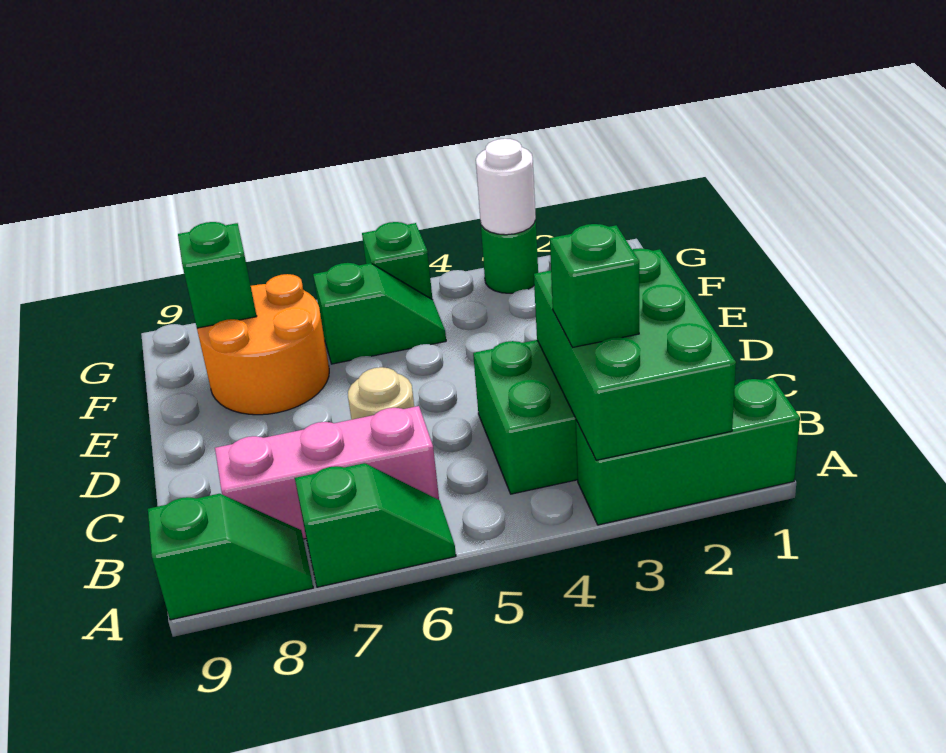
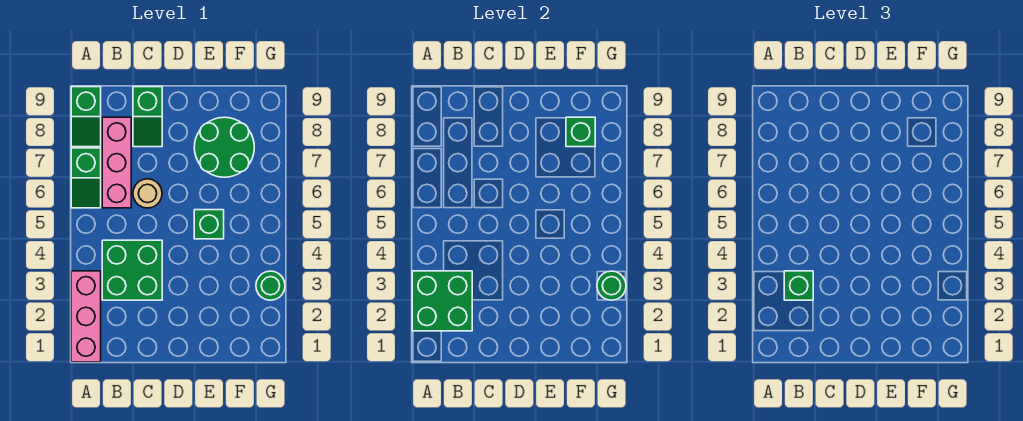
green brick A1:A3 level 1 -> pink brick A1:A3 level 1
green brick A2:C3 level 2 -> green brick A2:B3 level 2
orange round brick E7:F8 level 1 -> green round brick E7:F8 level 1
green slope F5:F6 level 1 top 6 -> green slope C8:C9 level 1 top 9
white round brick G3 level 2 -> green round brick G3 level 2
green brick G5 level 1 -> green brick E5 level 1

